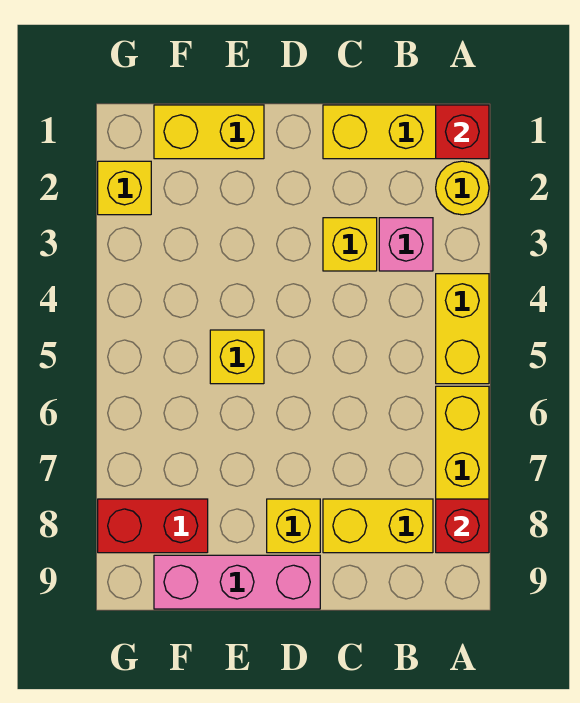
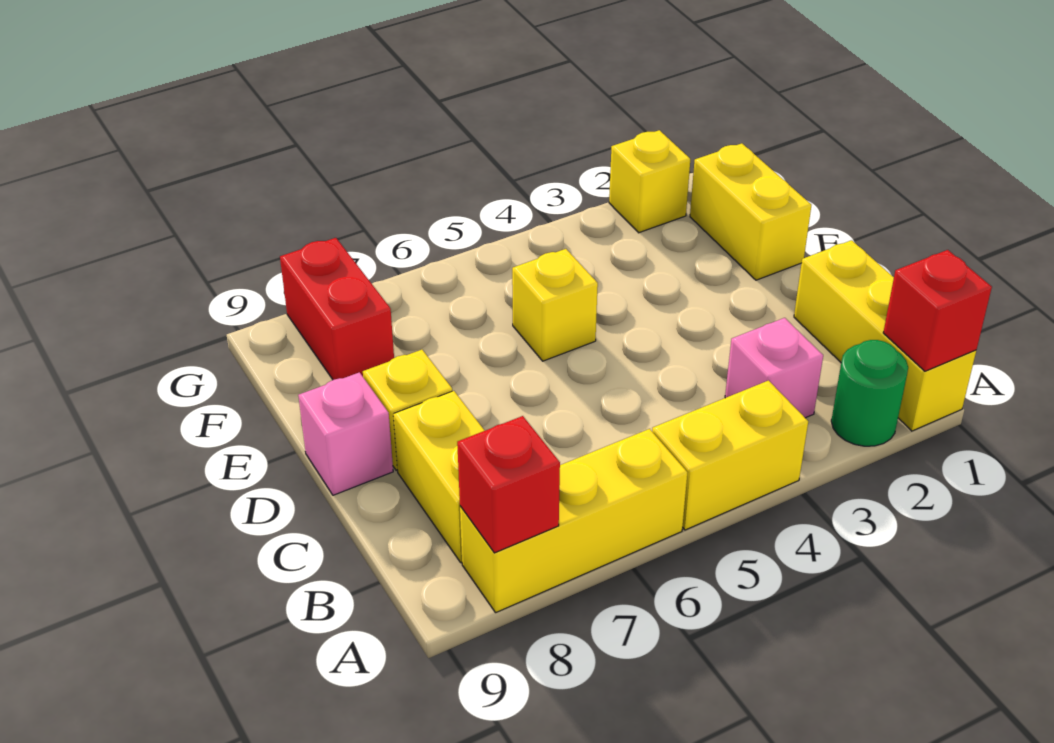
yellow round brick A2 level 1 -> green round brick A2 level 1
yellow brick C3 level 1 -> none
pink brick D9:F9 level 1 -> pink brick D9 level 1

